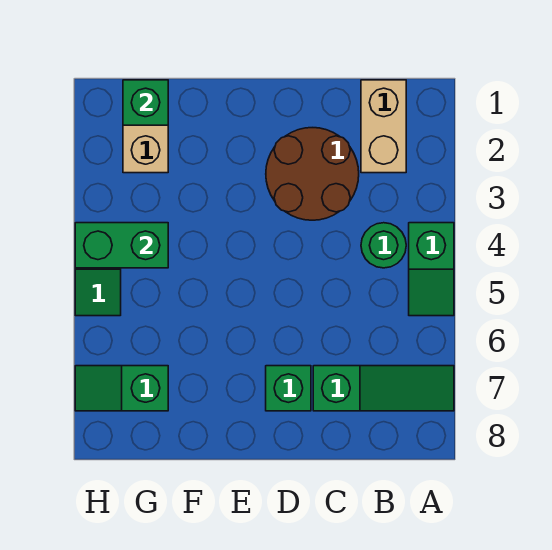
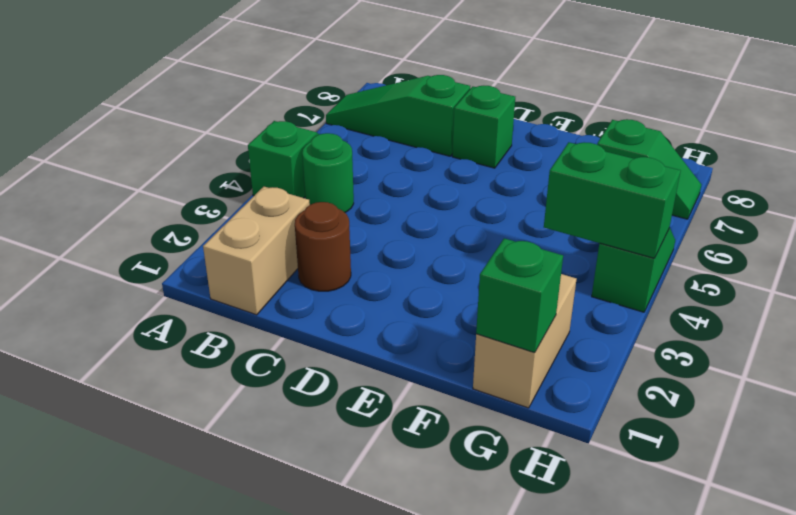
brown round brick C2:D3 level 1 -> brown round brick C2 level 1

